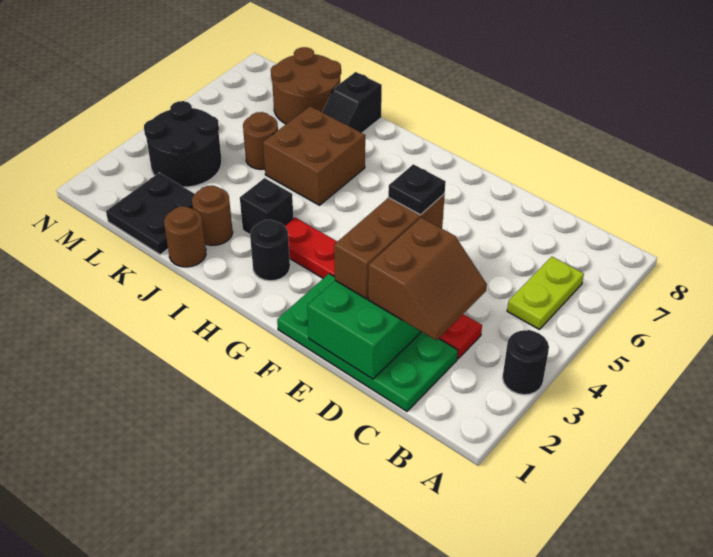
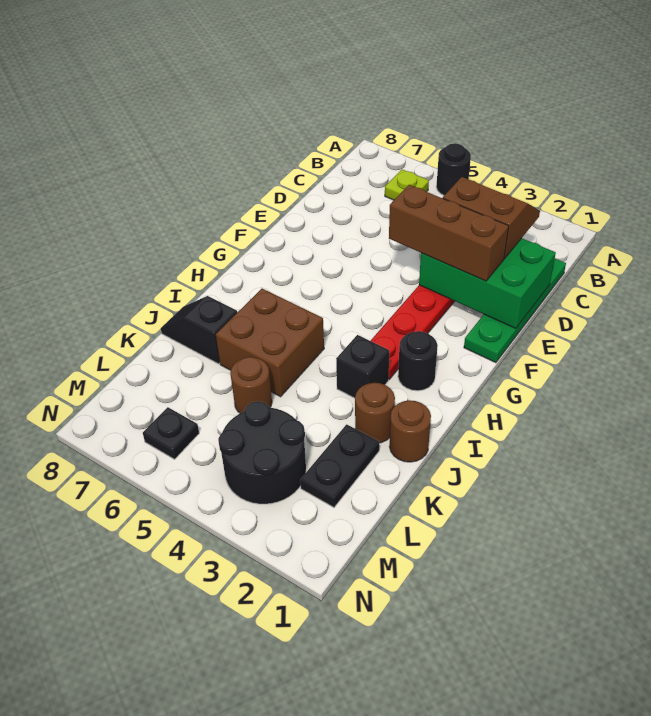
black round brick A3 level 1 -> black round brick A5 level 1
lime plate B5:B6 level 1 -> lime plate B6 level 1
green plate C1:F2 level 1 -> green plate C1:F1 level 1
black plate E4 level 4 -> black plate M6 level 1
black slope J7:J8 level 1 top 8 -> black slope J7:J8 level 1 top 7
black plate K1:L2 level 1 -> black plate K2:L2 level 1
brown round brick K7:L8 level 1 -> none

